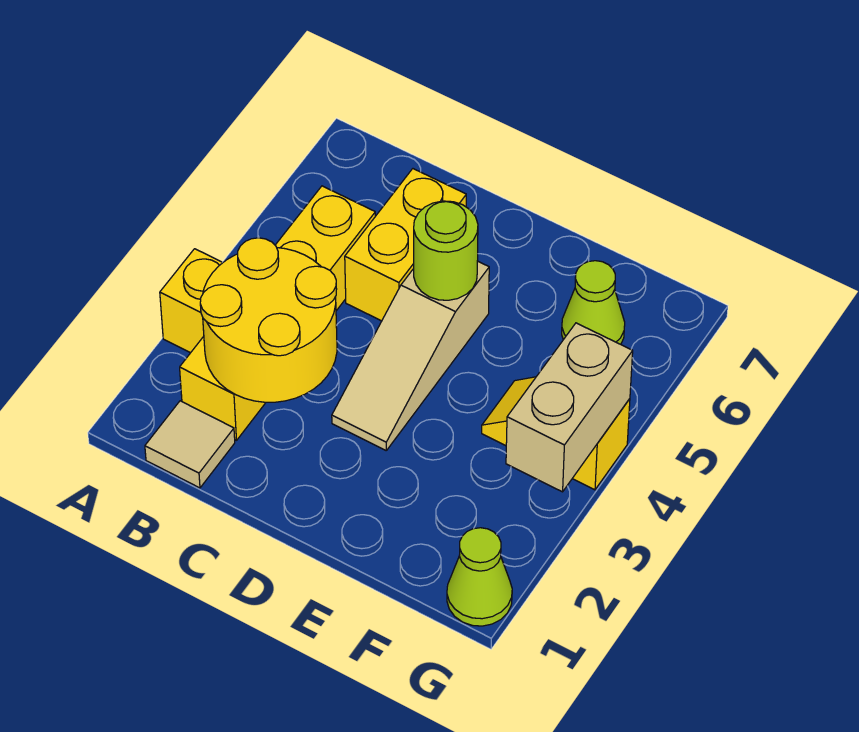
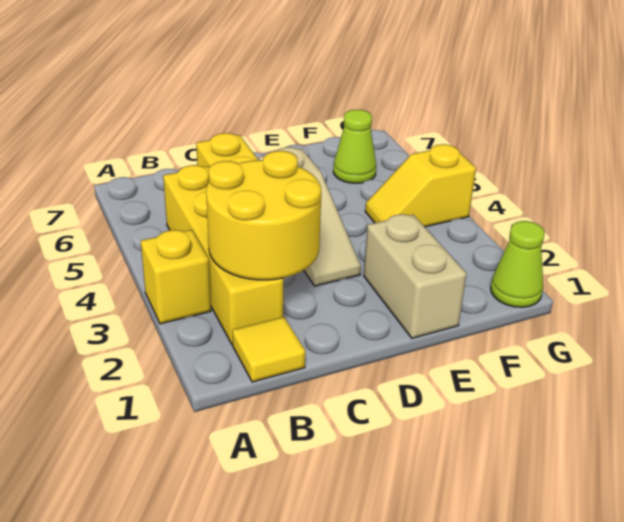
tan tile B1 level 1 -> yellow tile B1 level 1
lime round brick D5 level 2 -> none
tan brick G3:G4 level 2 -> tan brick E1:E2 level 1

